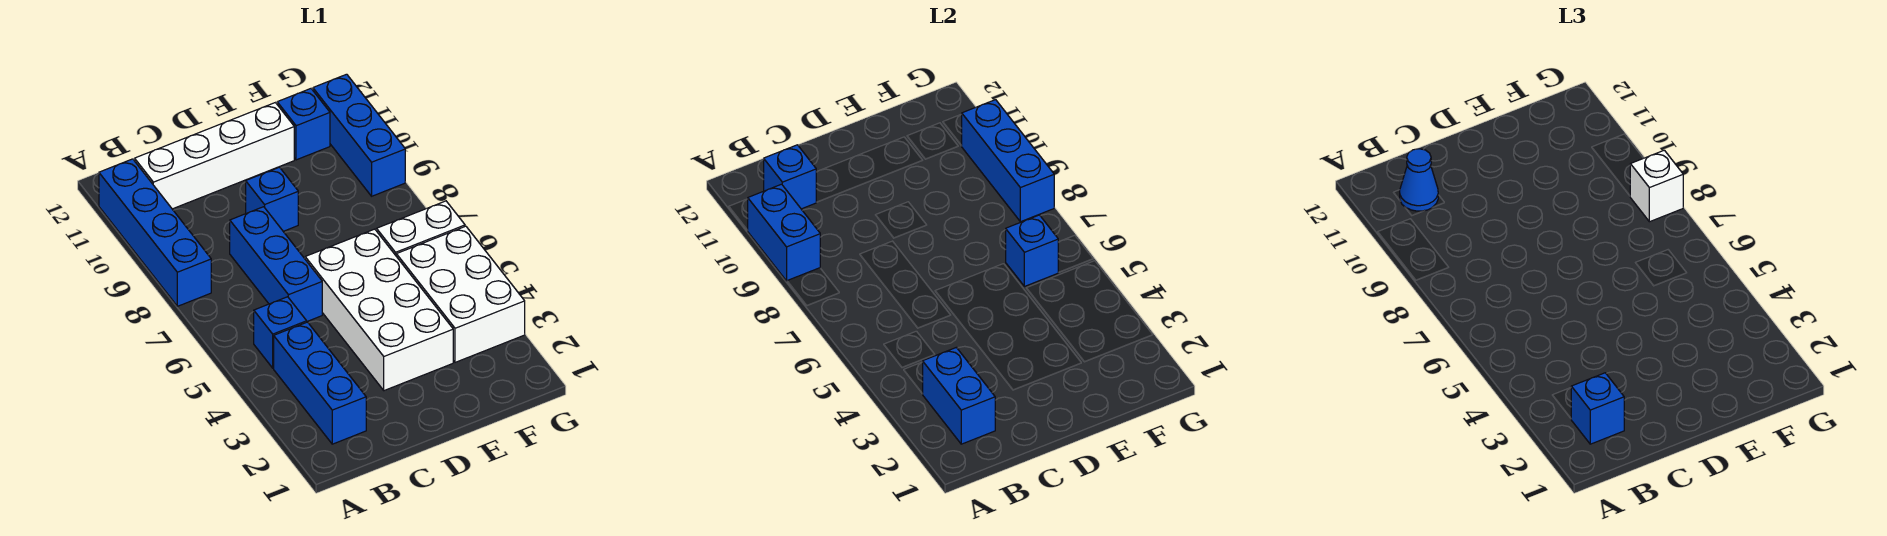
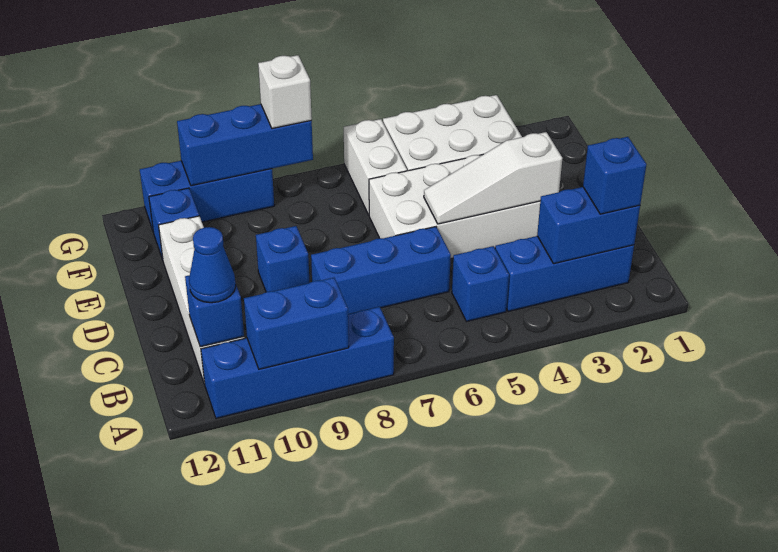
none -> white slope D3:D5 level 2 top 3
blue brick F6 level 2 -> none

